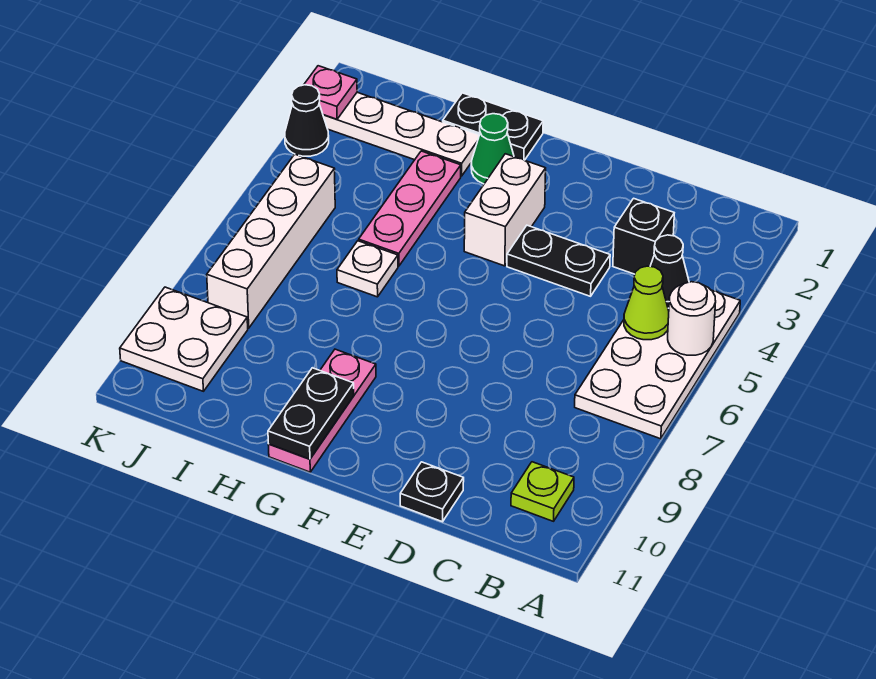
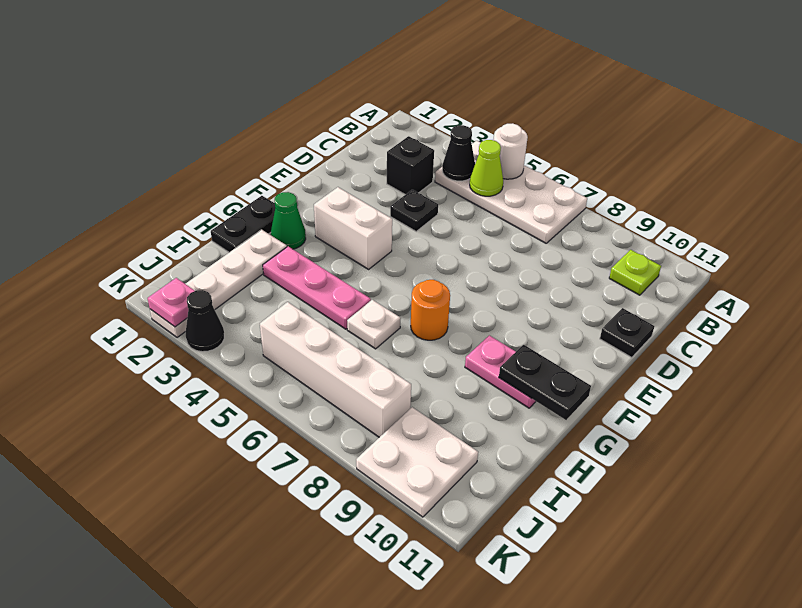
black plate D4:E4 level 1 -> black plate D4 level 1
none -> orange round brick G7 level 1
pink plate G9:G11 level 1 -> pink plate G9:G10 level 1

